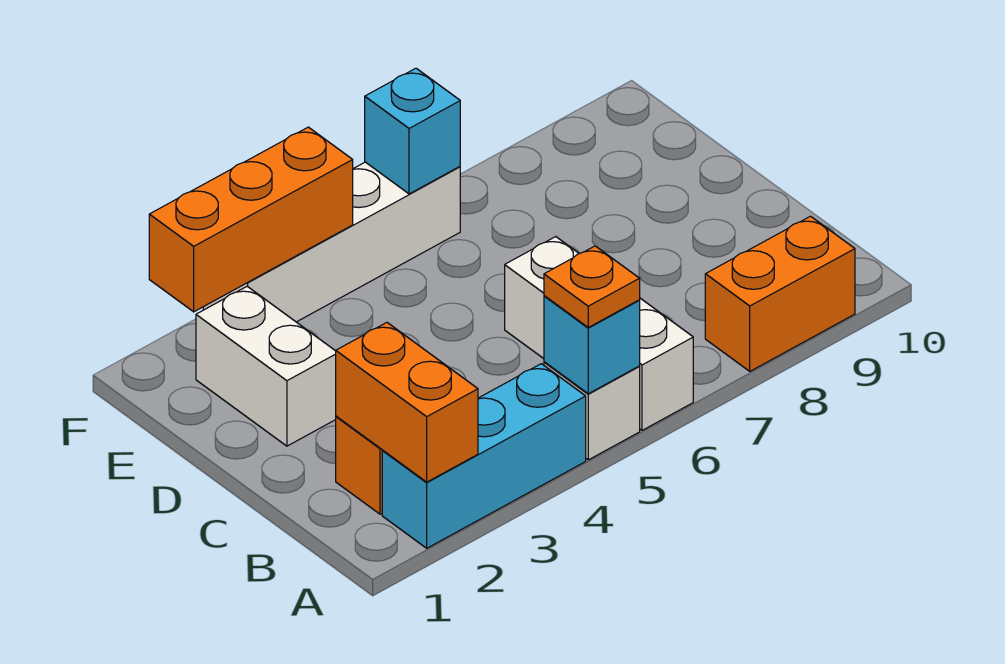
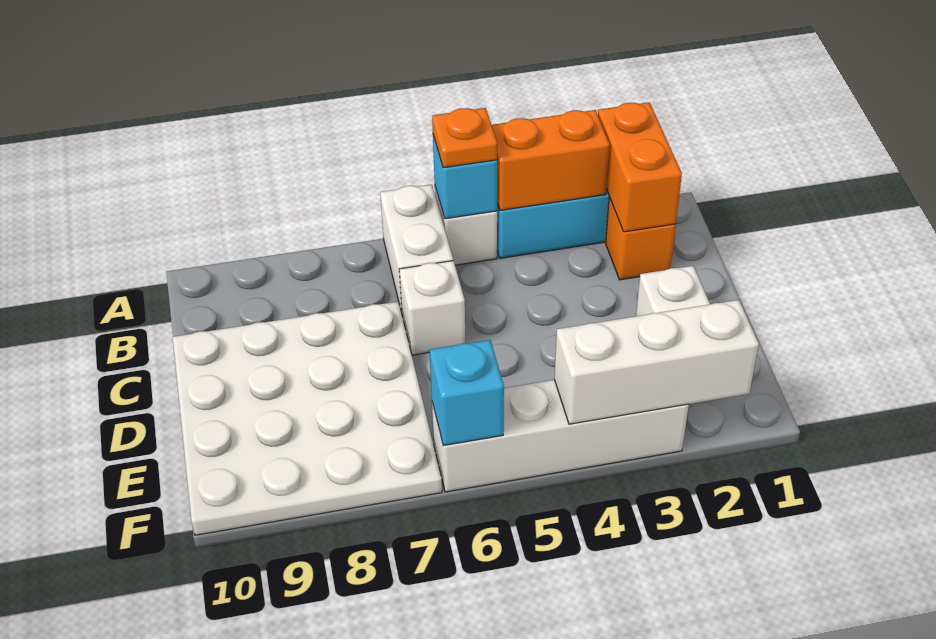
orange brick A8:A9 level 1 -> orange brick A3:A4 level 2
none -> white plate C7:F10 level 1
orange brick F2:F4 level 2 -> white brick F2:F4 level 2

